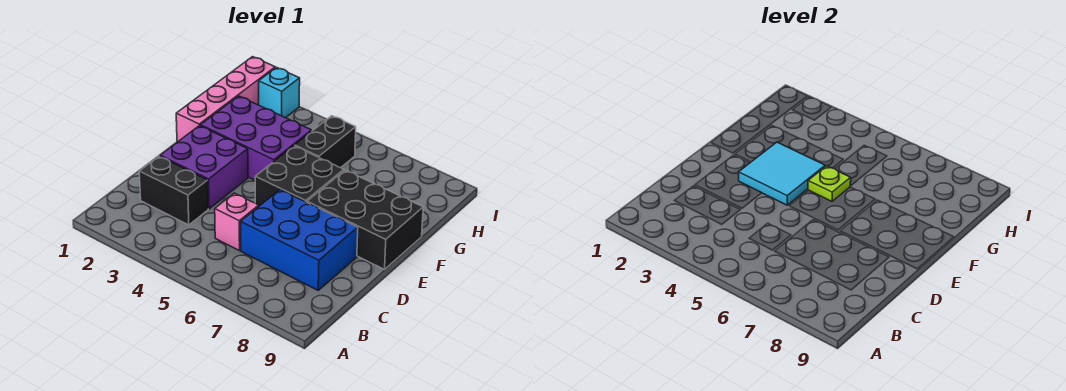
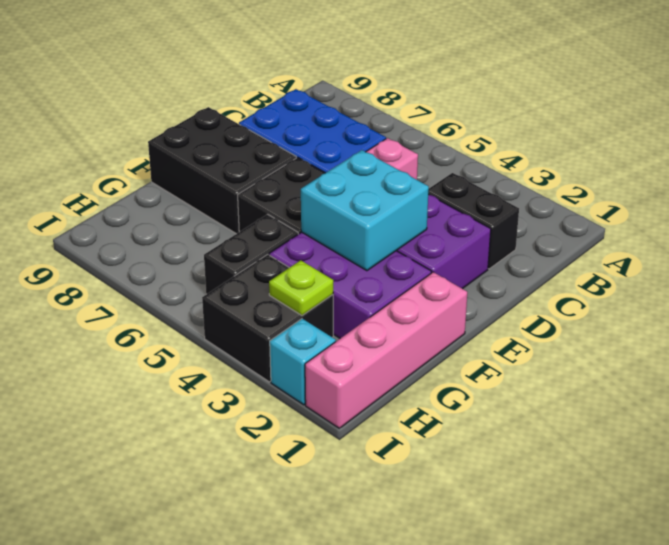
cyan tile E3:F4 level 2 -> cyan brick E3:F4 level 2
lime plate F5 level 2 -> lime plate H3 level 2
none -> black brick H3:I4 level 1

